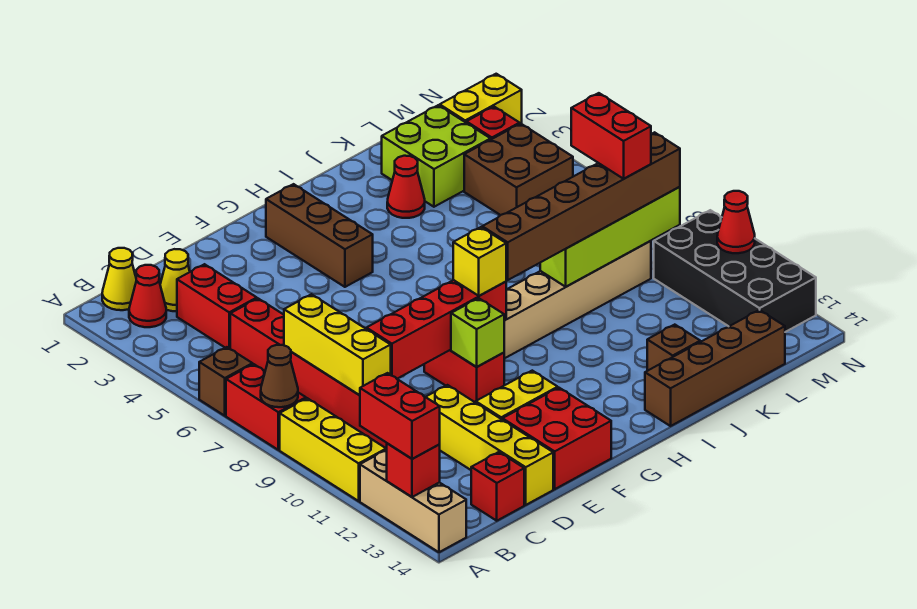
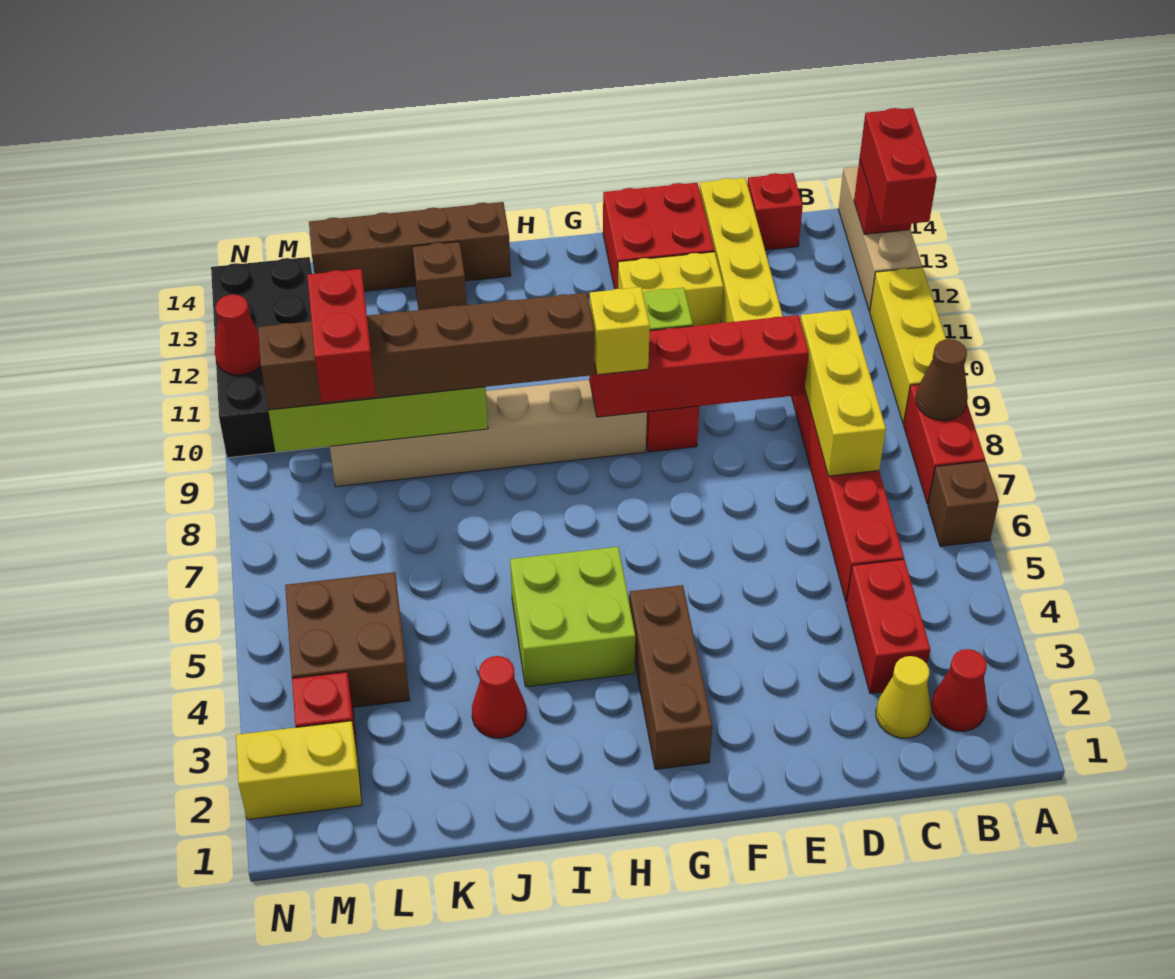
yellow cone B1 level 1 -> none
lime brick K2:L3 level 1 -> lime brick H4:I5 level 1

